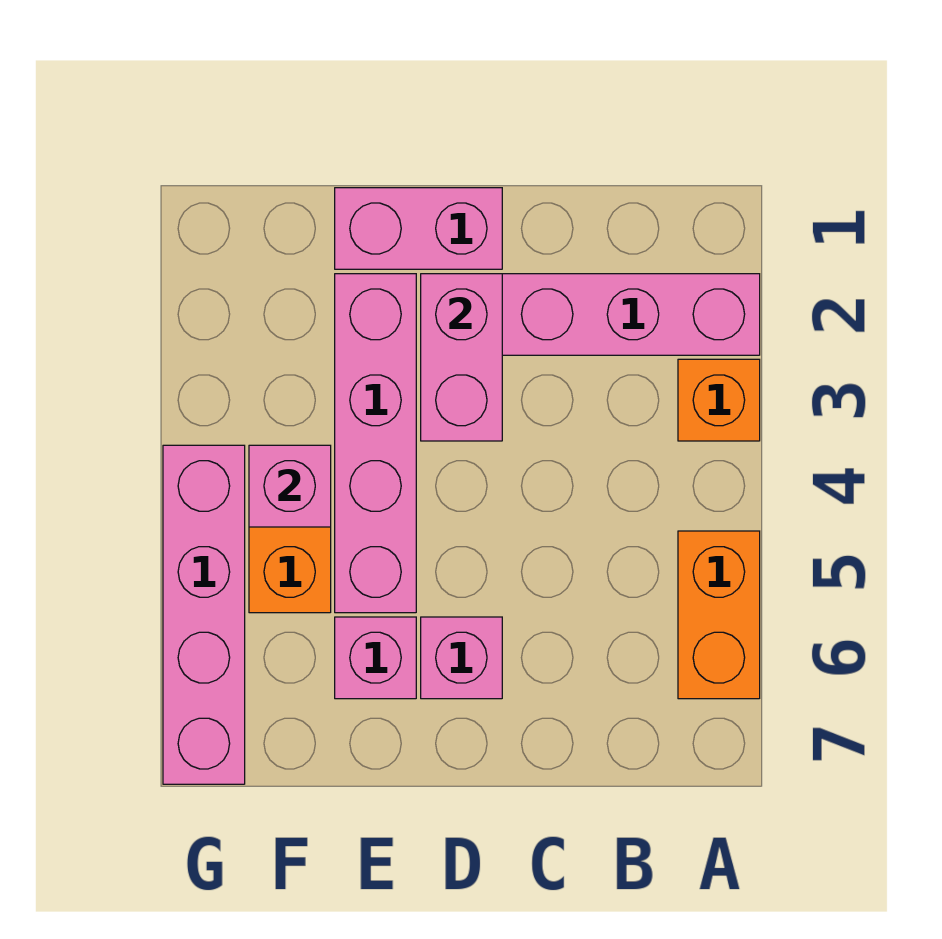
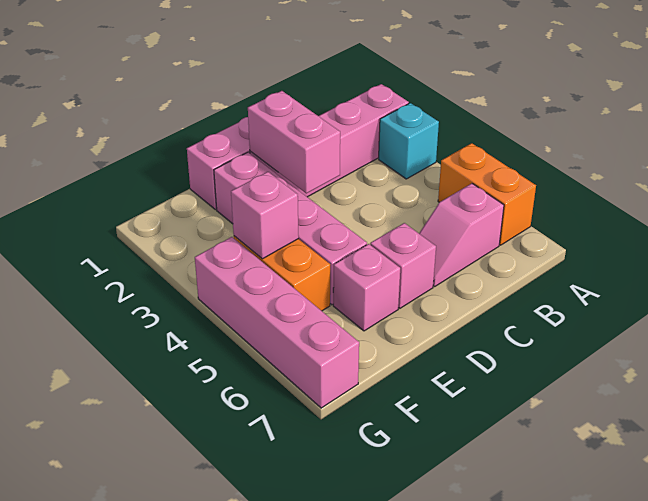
orange brick A3 level 1 -> cyan brick A3 level 1
none -> pink slope B6:C6 level 1 top B

